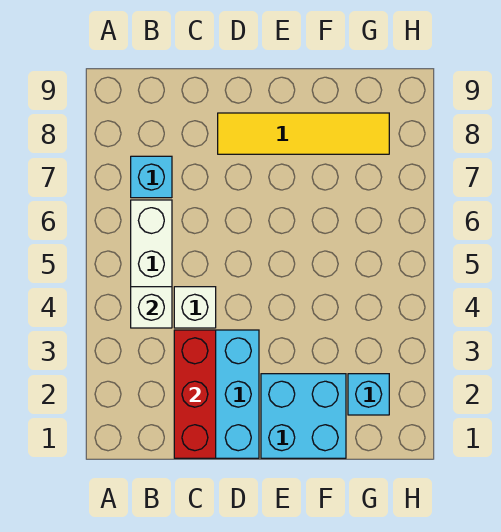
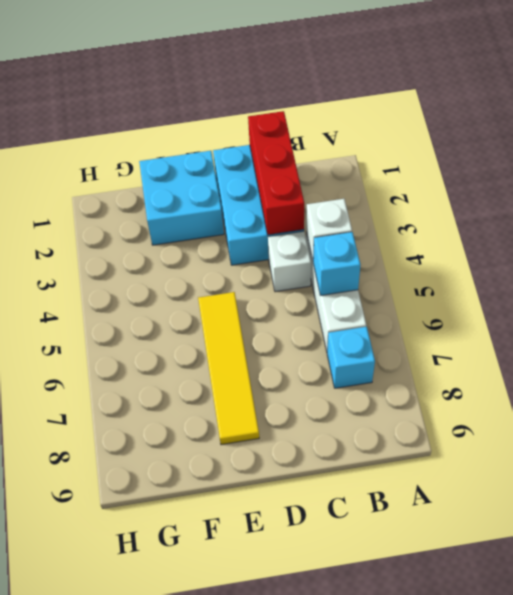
yellow tile D8:G8 level 1 -> yellow tile E5:E8 level 1
cyan brick G2 level 1 -> cyan brick B5 level 2

